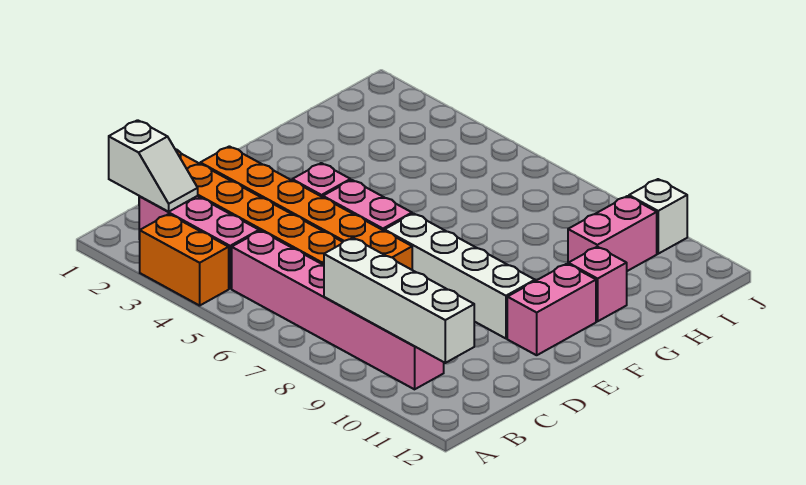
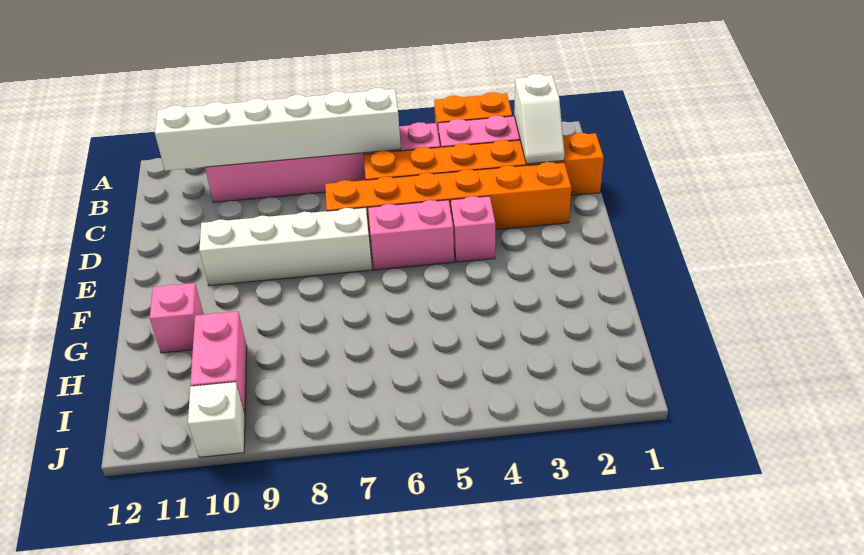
white slope B1:B2 level 2 top 1 -> white slope B2:C2 level 2 top B
white brick B8:B11 level 2 -> white brick B6:B11 level 2
pink brick E11:F11 level 1 -> none

